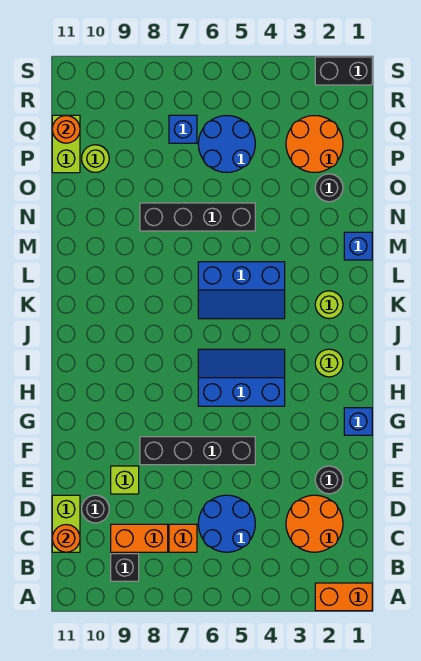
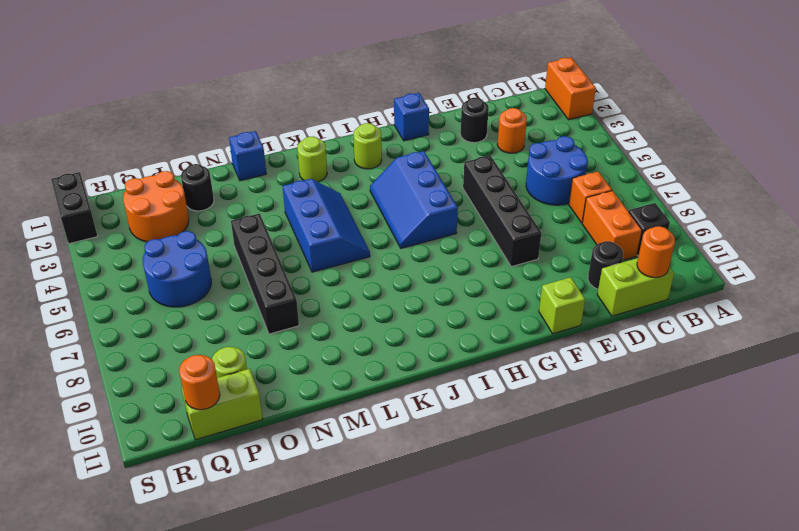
orange round brick C2:D3 level 1 -> orange round brick D3 level 1
lime brick E9 level 1 -> lime brick F11 level 1
blue brick Q7 level 1 -> none

